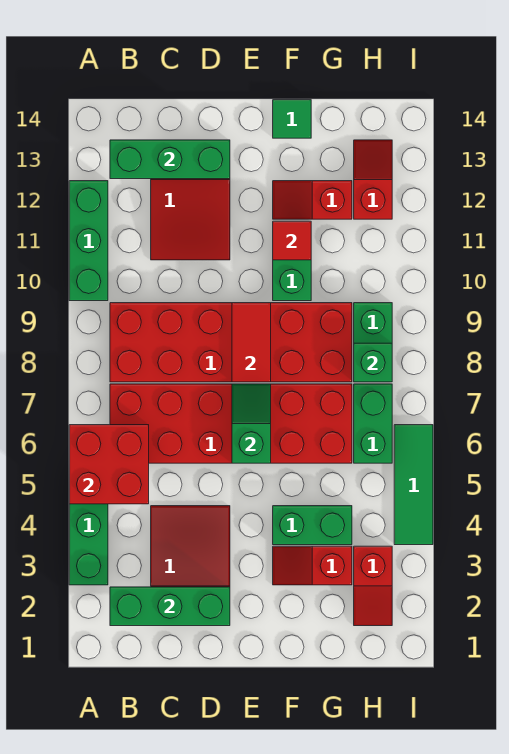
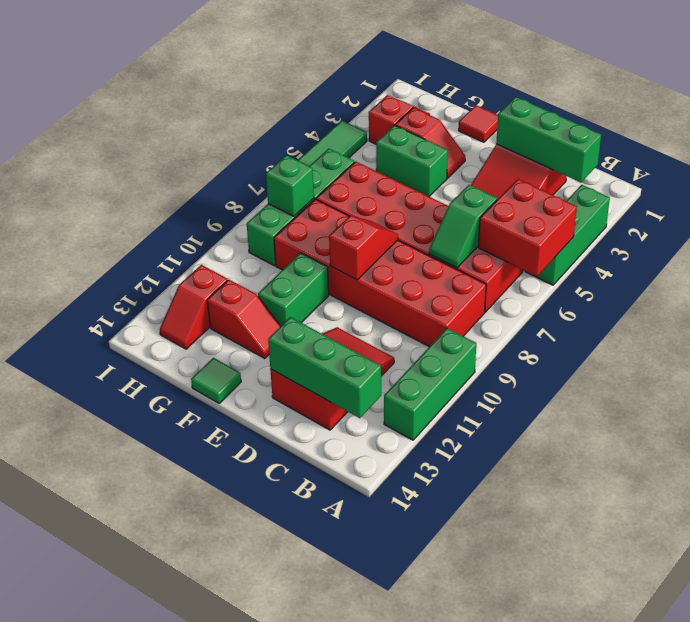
green slope E6:E7 level 2 top 6 -> green slope C6:C7 level 2 top 6
red tile E8:E9 level 2 -> red slope E8:E9 level 2 top 9
red tile F11 level 2 -> red tile F1 level 1

